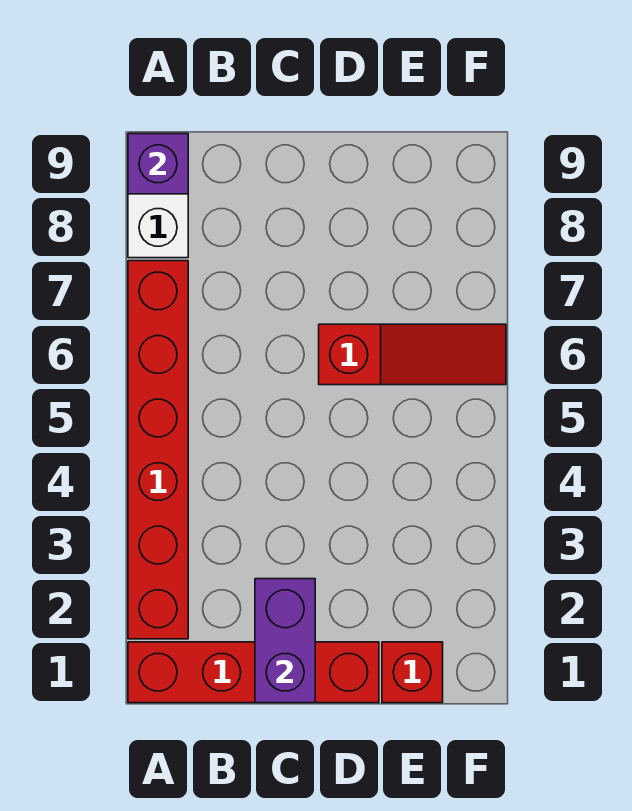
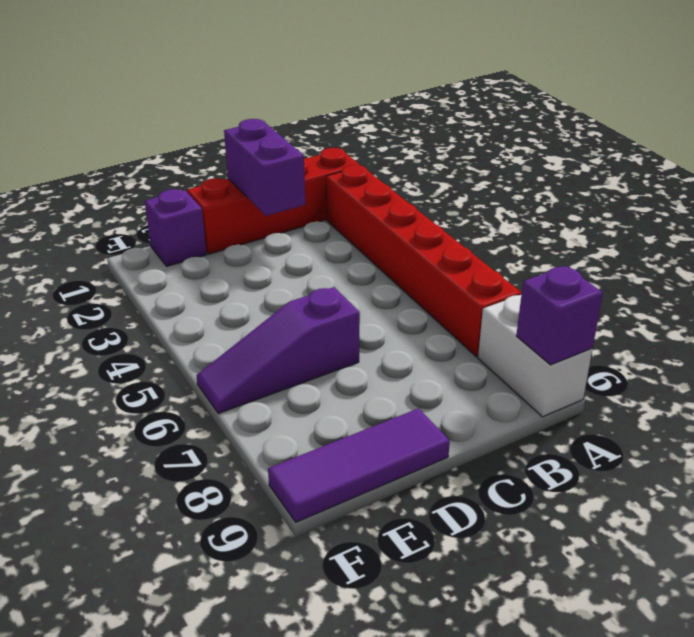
red slope D6:F6 level 1 top D -> purple slope D6:F6 level 1 top D
none -> purple tile D9:F9 level 1
red brick E1 level 1 -> purple brick E1 level 1

